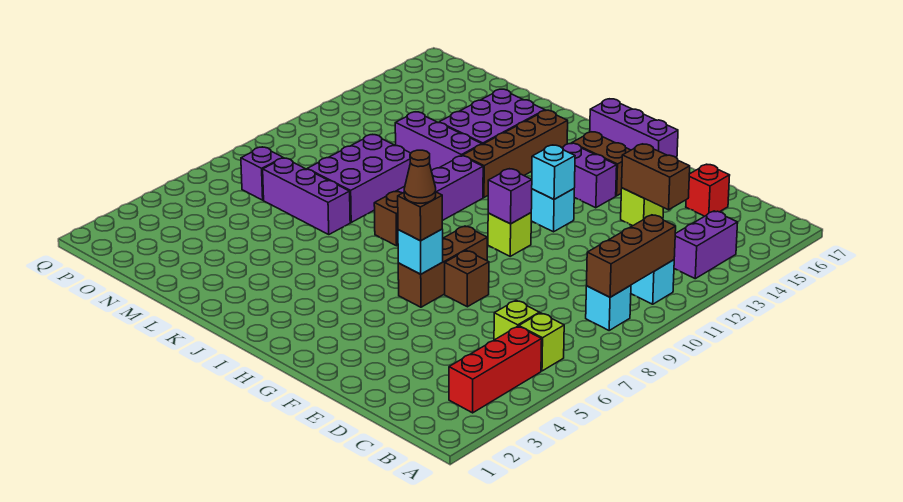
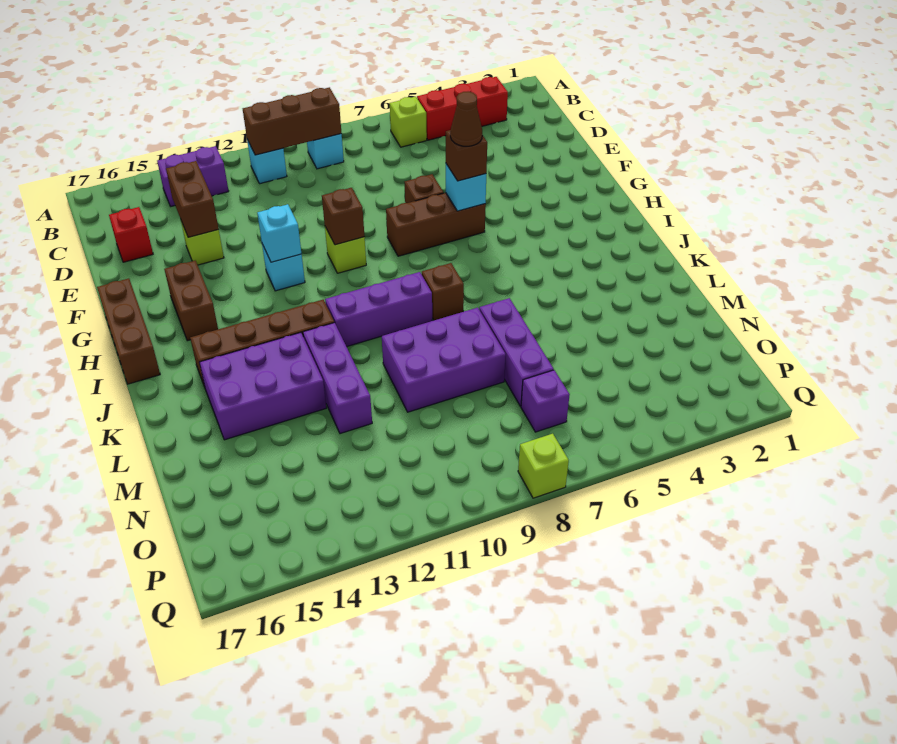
lime brick C6 level 1 -> lime brick Q8 level 1
purple brick G10 level 2 -> brown brick G10 level 2
purple brick G14:H14 level 1 -> none
purple brick G17:I17 level 1 -> brown brick G17:I17 level 1

